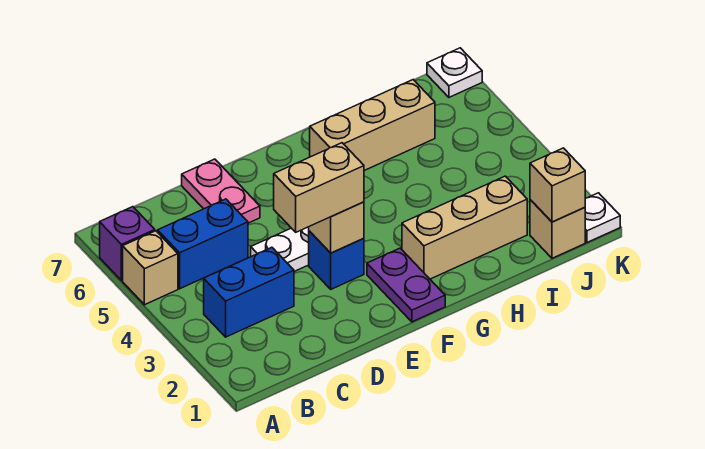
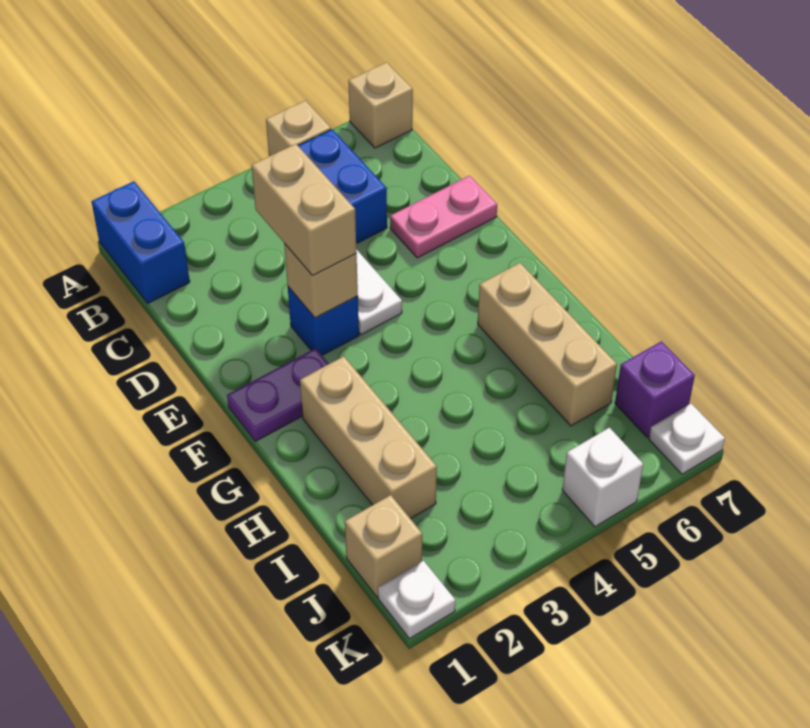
purple brick A6 level 1 -> purple brick J7 level 1
blue brick B3:C3 level 1 -> blue brick A1:B1 level 1
tan brick J1 level 2 -> tan brick A7 level 1
none -> white brick K5 level 1

